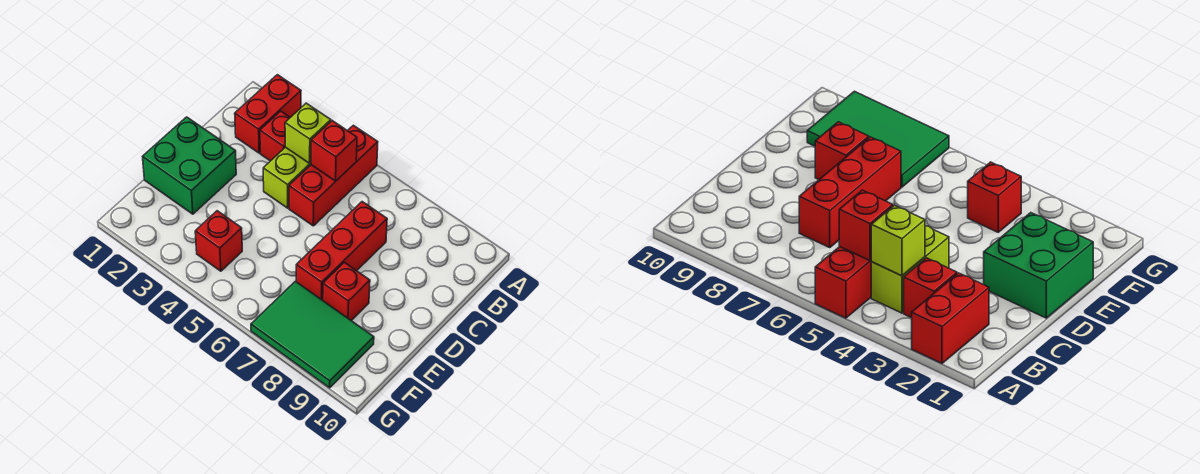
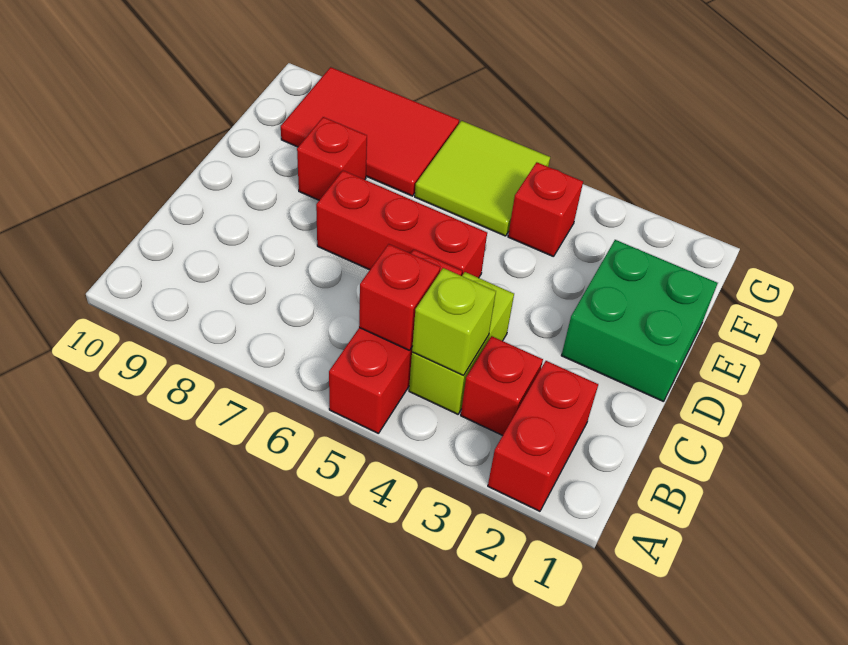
red brick C7:E7 level 1 -> red brick D5:D7 level 1
none -> lime tile F5:G6 level 1
green tile F7:G9 level 1 -> red tile F7:G9 level 1

